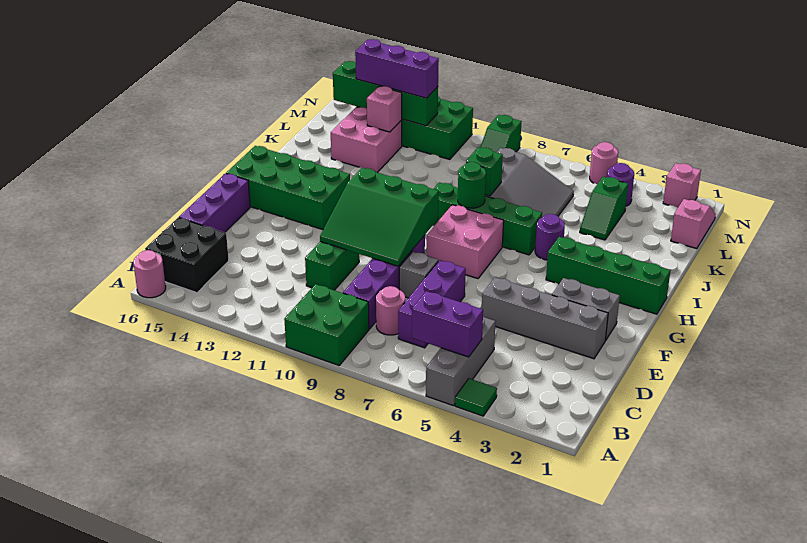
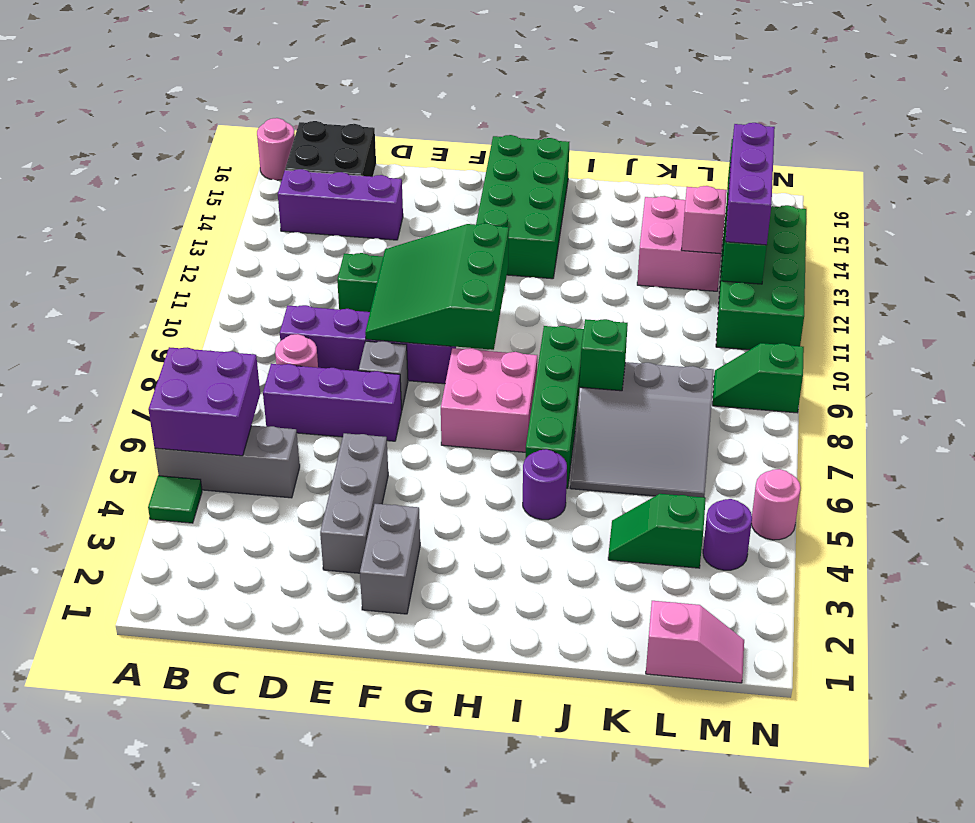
green brick A9:B10 level 1 -> none
purple brick B5:B6 level 2 -> purple brick A5:B6 level 2
purple brick D16:F16 level 1 -> purple brick B14:D14 level 1
grey brick E2:E5 level 1 -> grey brick E3:E5 level 1
green brick H1:H4 level 1 -> none
green round brick I8 level 2 -> none
pink brick N2 level 1 -> none

